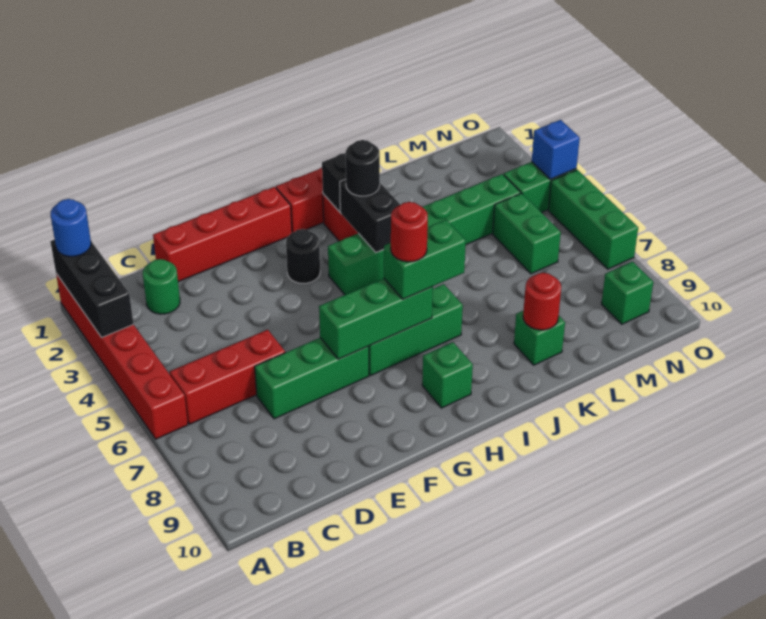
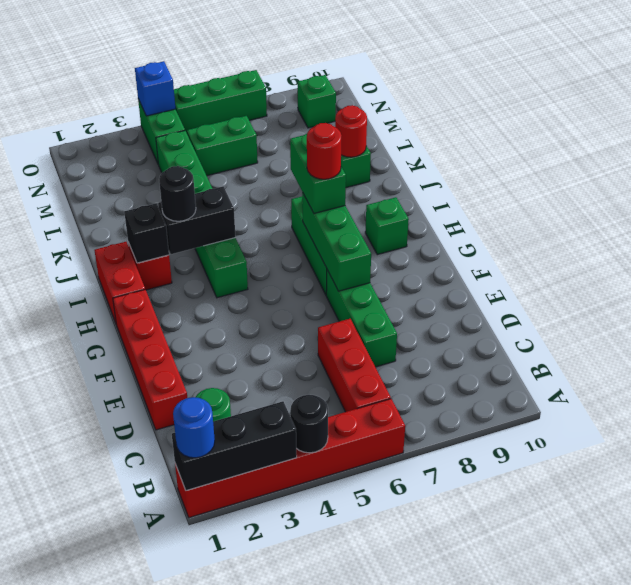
black round brick G3 level 1 -> black round brick A4 level 2

